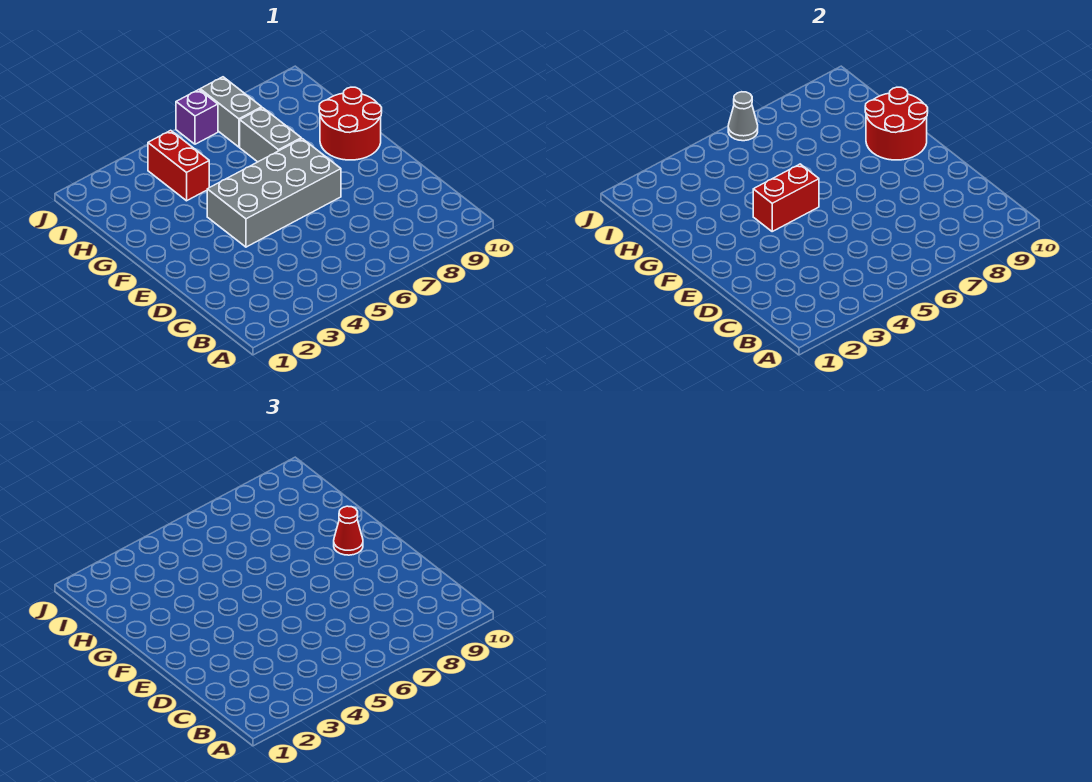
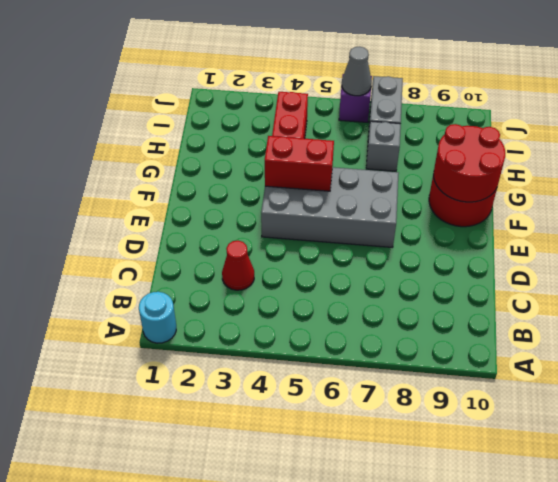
none -> cyan round brick A1 level 1
red cone F9 level 3 -> red cone C3 level 1
grey brick G7:H7 level 1 -> grey brick H7 level 1

